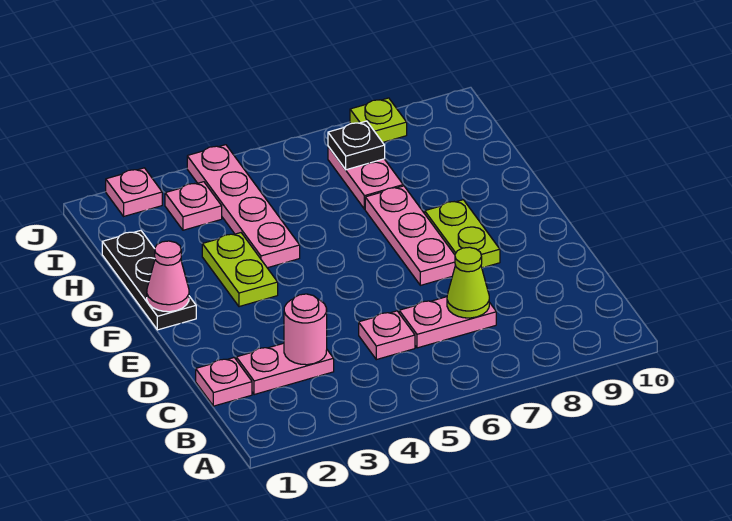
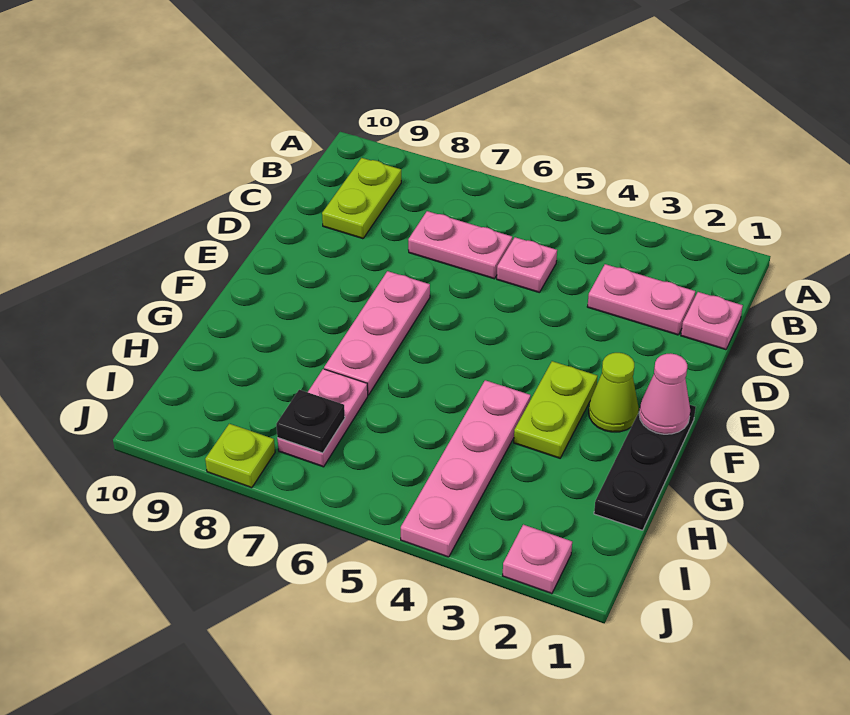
pink round brick C3 level 2 -> none
lime cone C7 level 2 -> lime cone F2 level 1
lime plate E8:F8 level 1 -> lime plate B9:C9 level 1
pink plate I3 level 1 -> none

